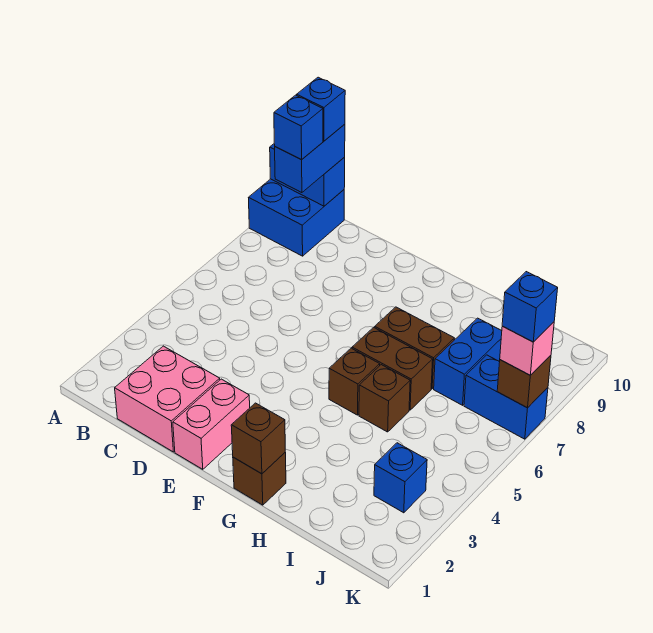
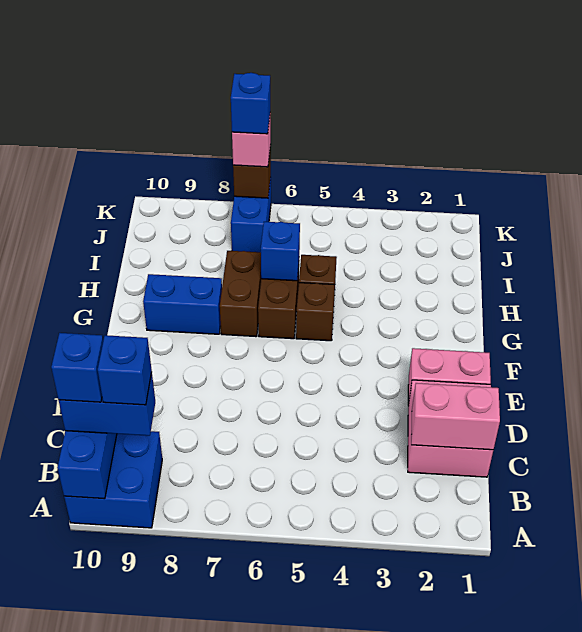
none -> pink brick C1:C2 level 2
brown brick G1 level 1 -> none
brown brick G1 level 2 -> none
blue brick I7:I8 level 1 -> blue brick G8:G9 level 1
blue brick J3 level 1 -> blue brick H6 level 2

